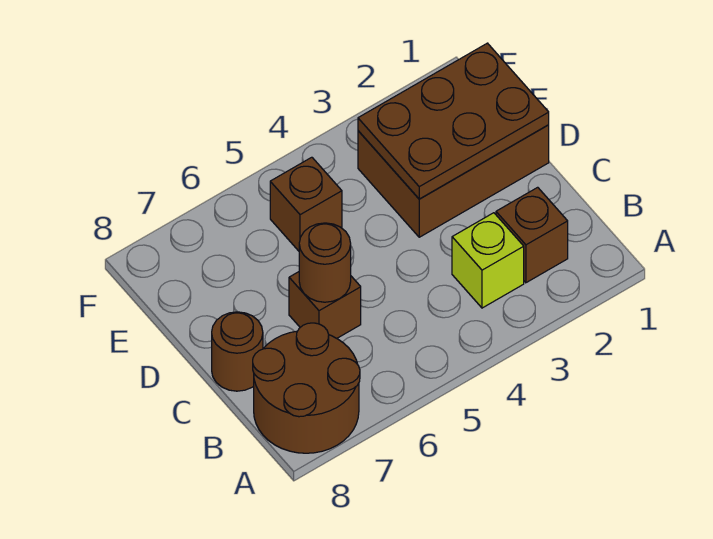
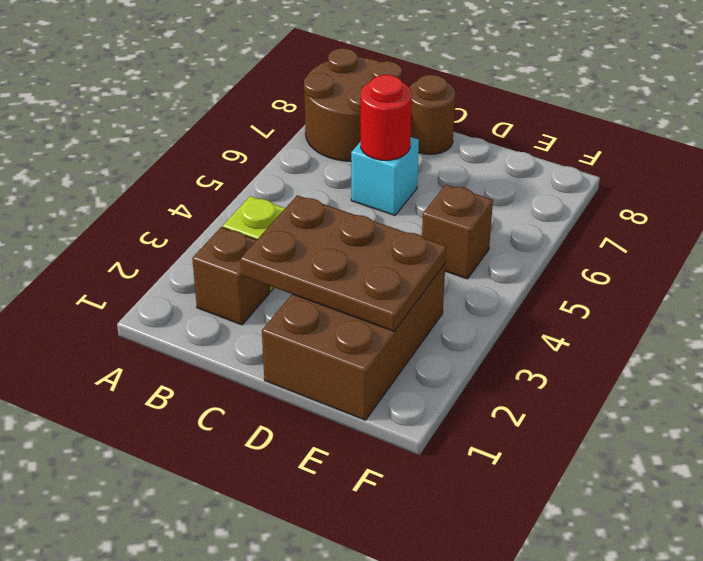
brown brick C6 level 1 -> cyan brick C6 level 1
brown round brick C6 level 2 -> red round brick C6 level 2
brown plate D1:E3 level 2 -> brown plate C2:E3 level 2

